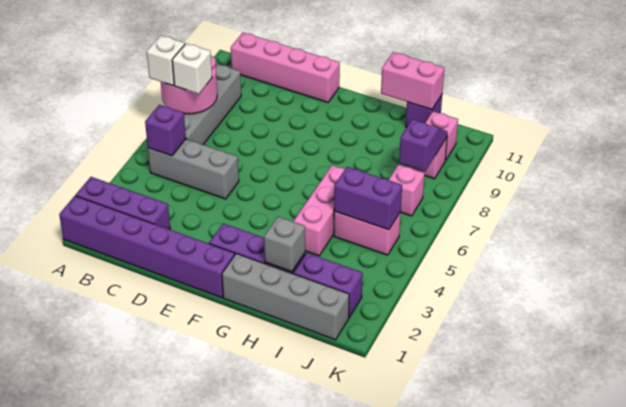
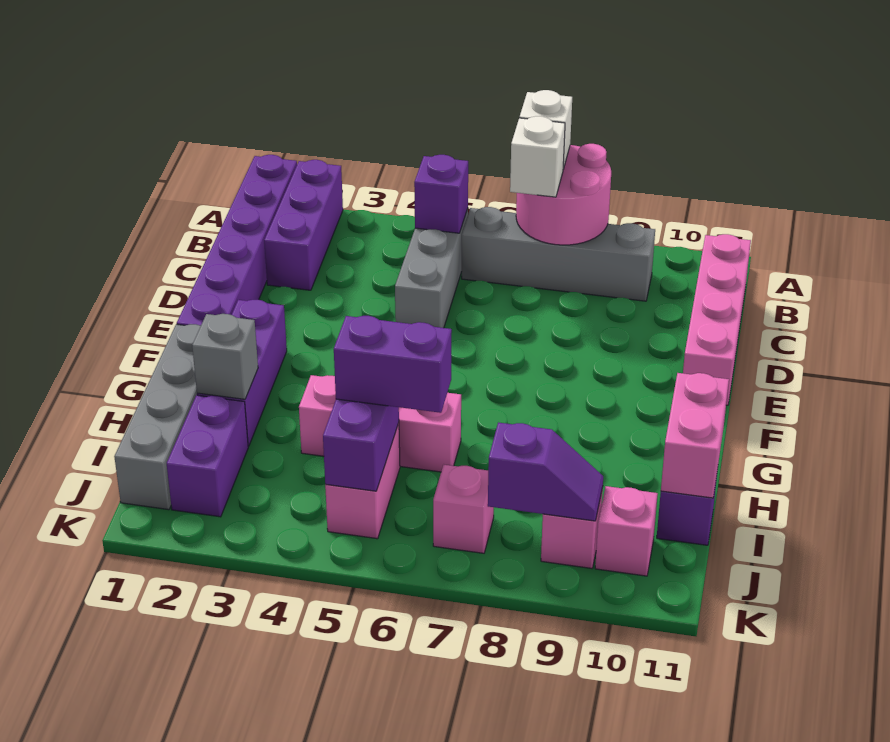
none -> purple brick I5:I6 level 3

